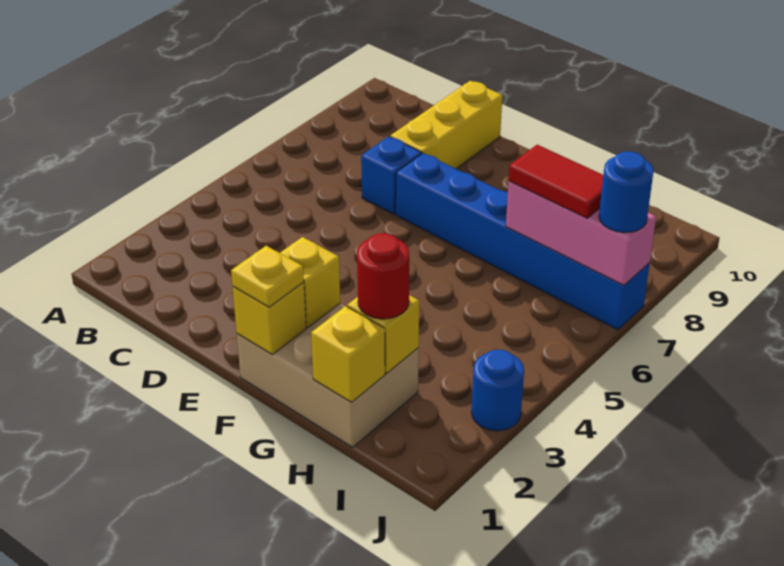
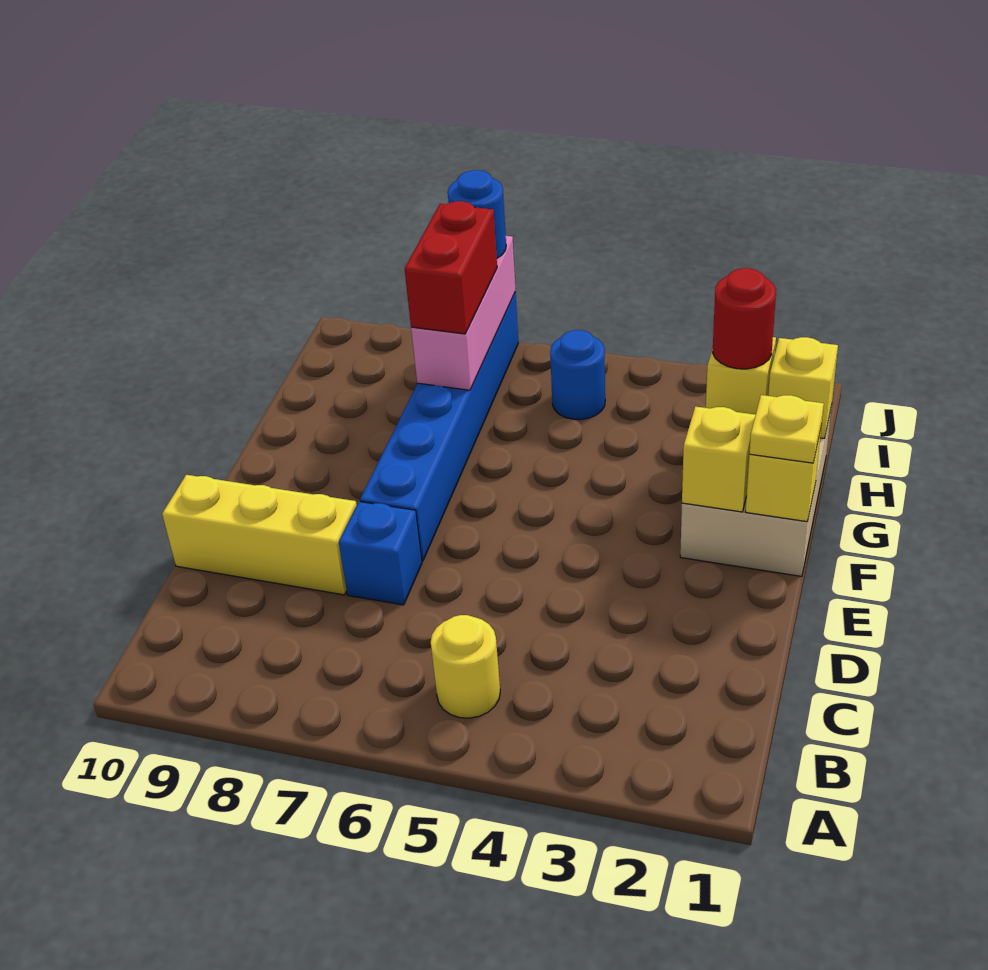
none -> yellow round brick B5 level 1
red tile H7:I7 level 3 -> red brick H7:I7 level 3
blue round brick J3 level 1 -> blue round brick I5 level 1

